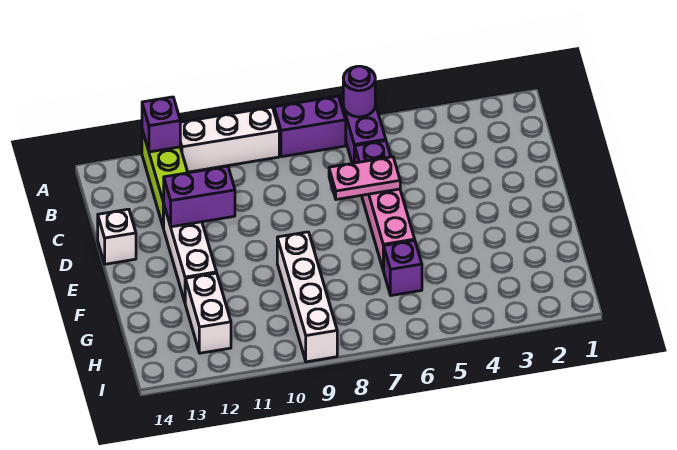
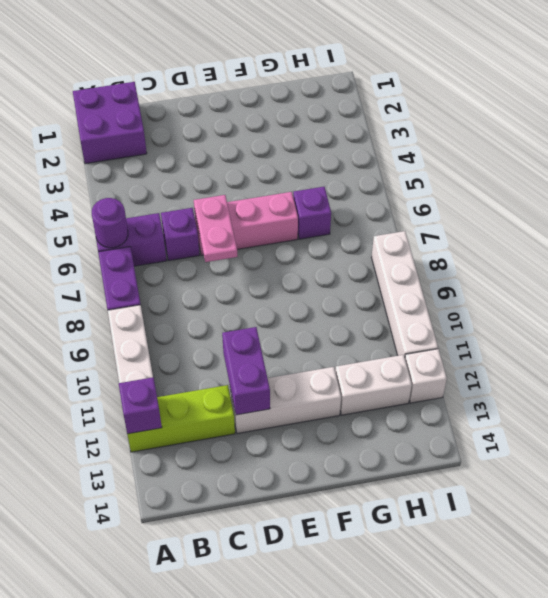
none -> purple brick A1:B2 level 1
white brick D14 level 1 -> white brick I12 level 1
white brick F9:I9 level 1 -> white brick I8:I11 level 1

